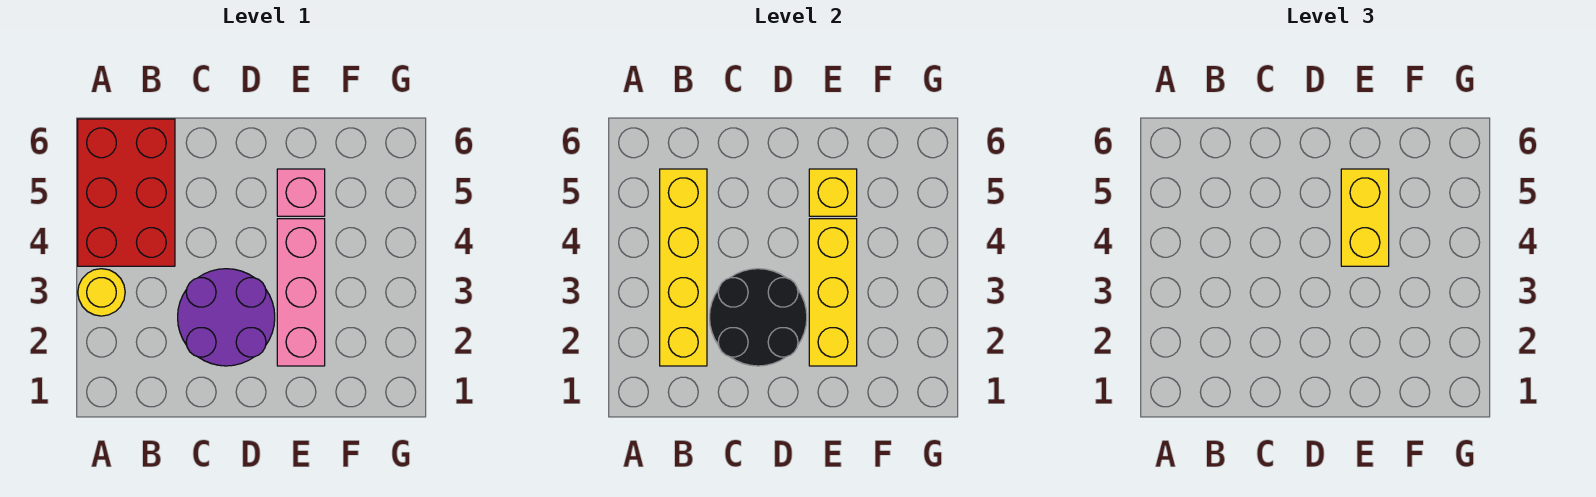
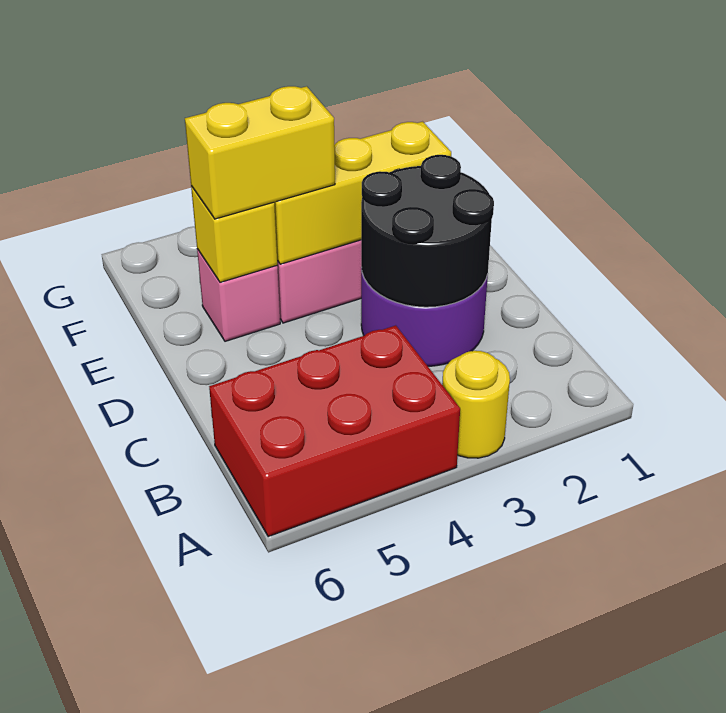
yellow brick B2:B5 level 2 -> none

